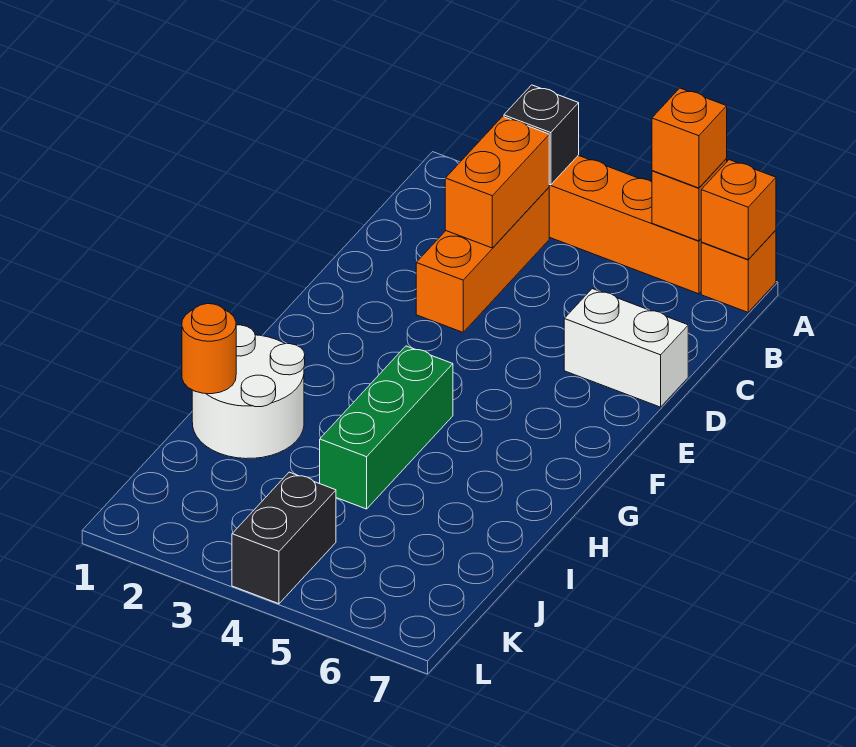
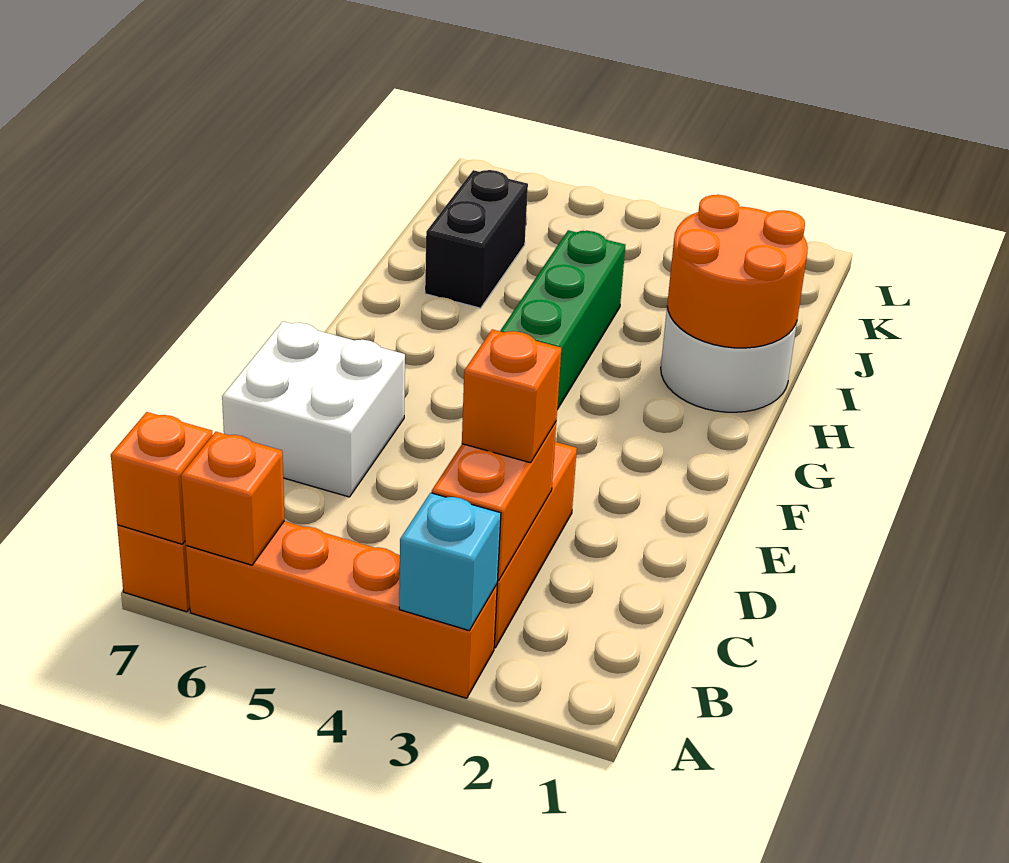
black brick A3 level 2 -> cyan brick A3 level 2
orange brick A6 level 3 -> orange brick C3 level 3
white brick D6:D7 level 1 -> white brick D6:E7 level 1
orange round brick I1 level 2 -> orange round brick H1:I2 level 2
black brick K4:L4 level 1 -> black brick I6:J6 level 1

